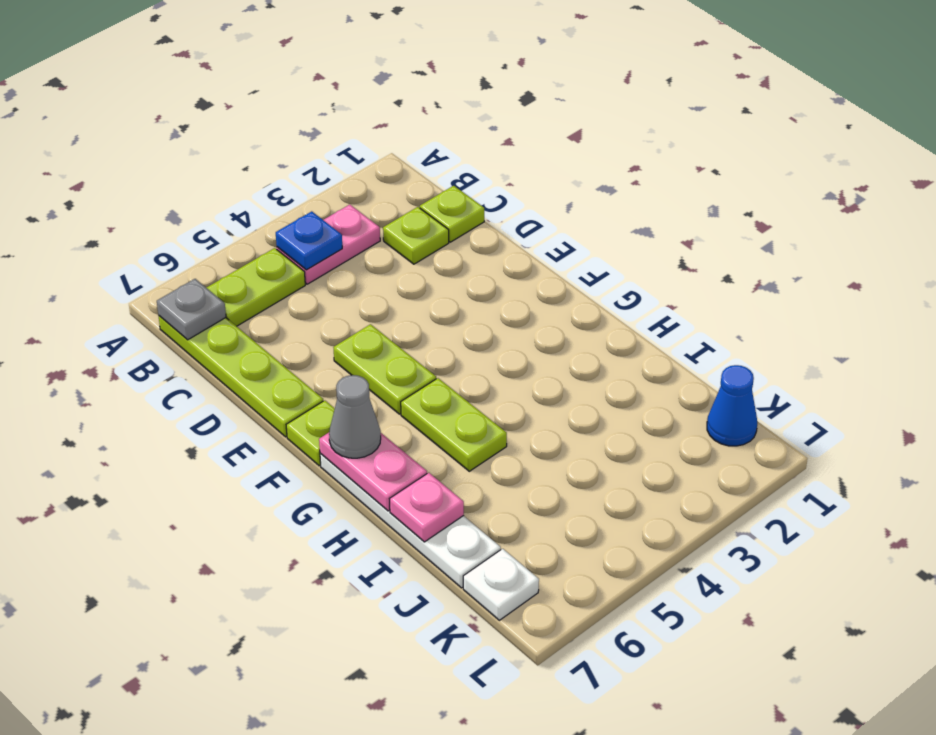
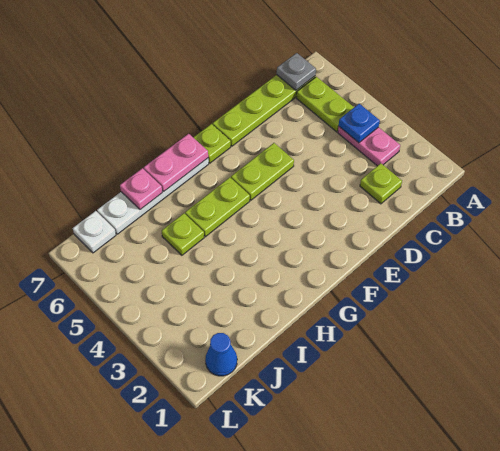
lime plate C1 level 1 -> lime plate I5 level 1
grey cone G7 level 3 -> none

